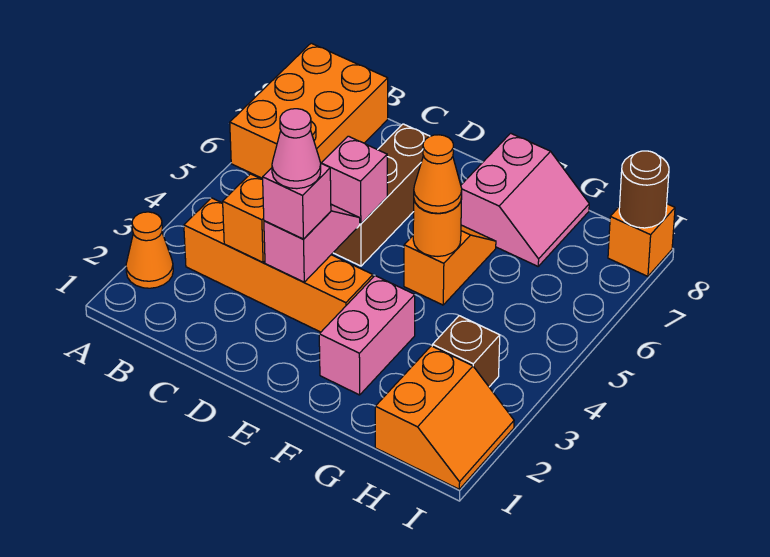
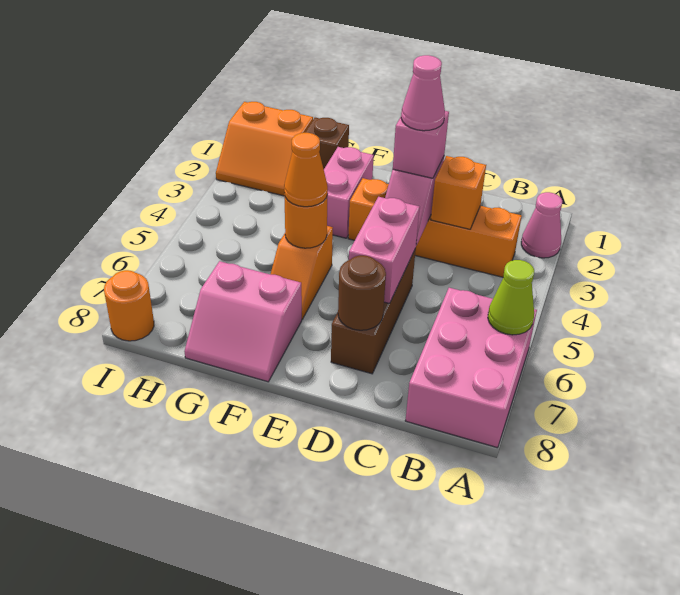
orange cone A2 level 1 -> pink cone A2 level 1
orange brick A6:B8 level 1 -> pink brick A6:B8 level 1
none -> lime cone A6 level 2
pink brick D5 level 2 -> pink brick D5:D6 level 2
pink slope F7:G8 level 1 top F -> pink slope F7:G8 level 1 top 7
orange slope H1:I2 level 1 top H -> orange slope H1:I2 level 1 top 1
brown brick H3 level 1 -> brown brick G1 level 1
orange brick I8 level 1 -> orange round brick I8 level 1
brown round brick I8 level 2 -> brown round brick D7 level 2

